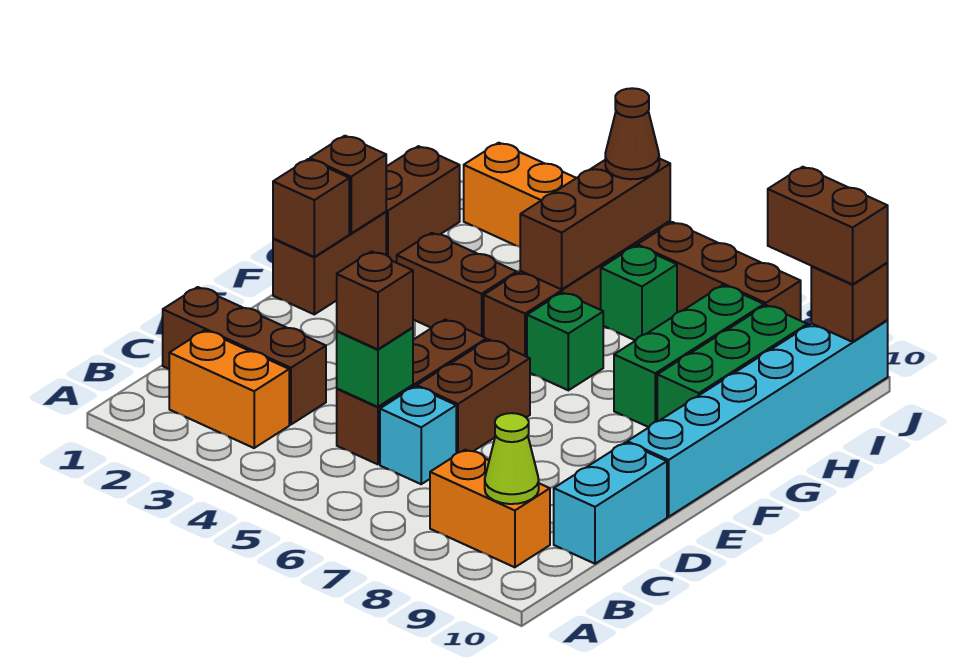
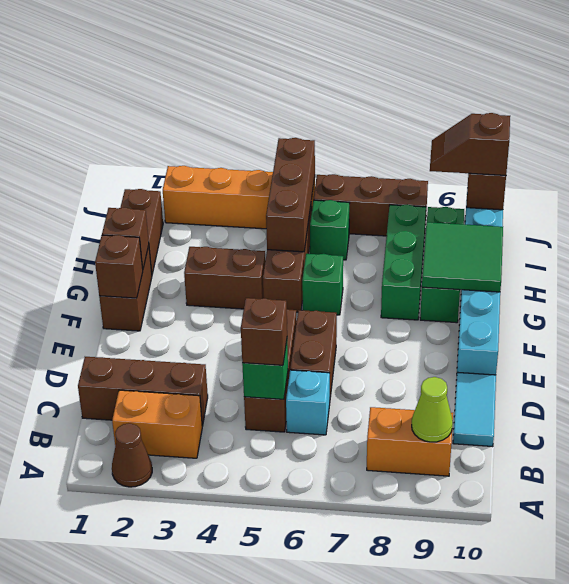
cyan brick C10:D10 level 1 -> cyan tile C10:D10 level 1
none -> green tile G9:H10 level 2
brown cone J5 level 3 -> brown cone A2 level 1
brown brick J9:J10 level 3 -> brown slope J9:J10 level 3 top 10

